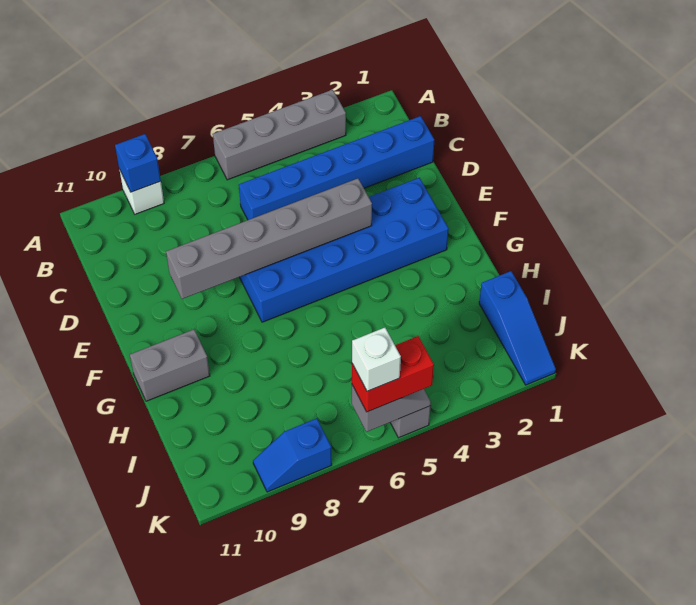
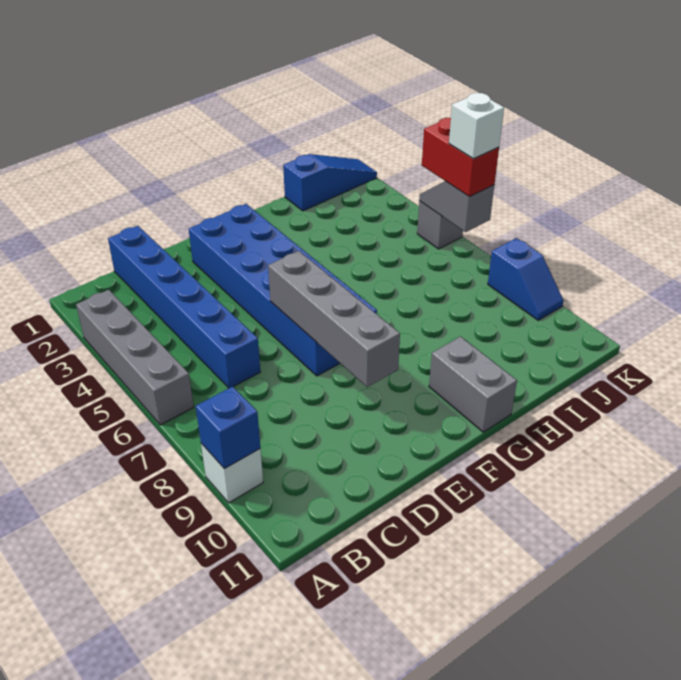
grey brick E4:E9 level 2 -> grey brick E6:E9 level 2

